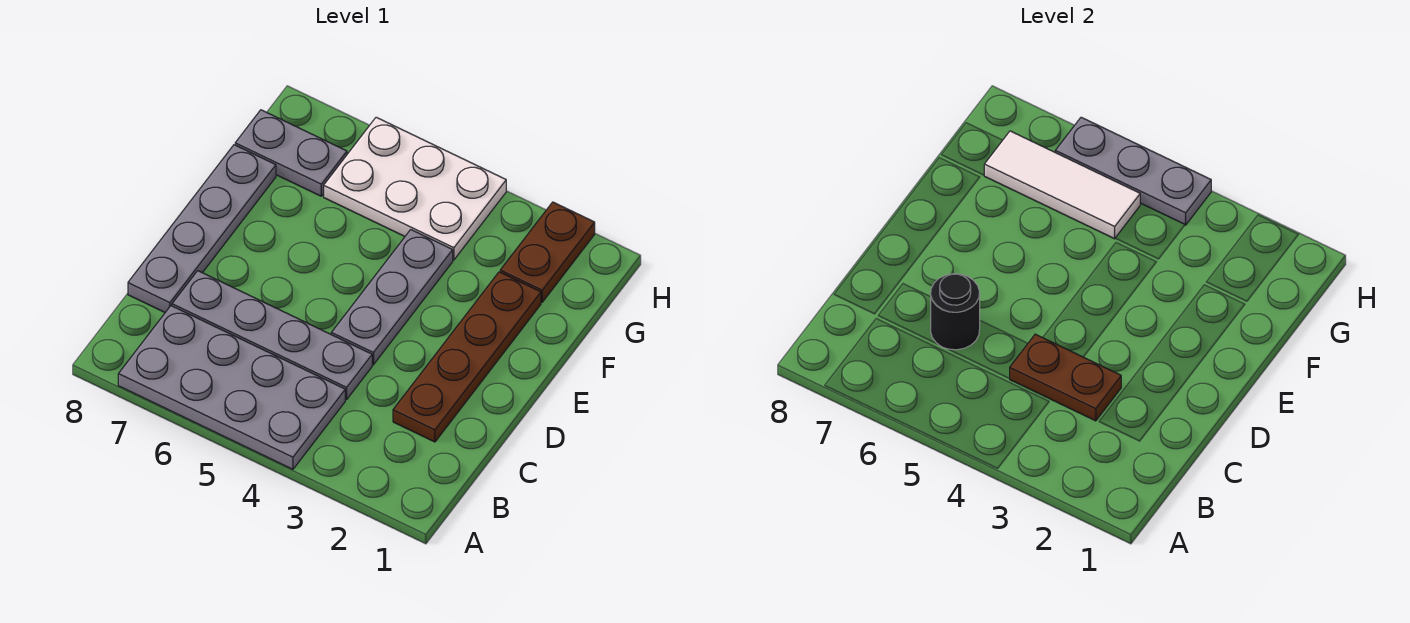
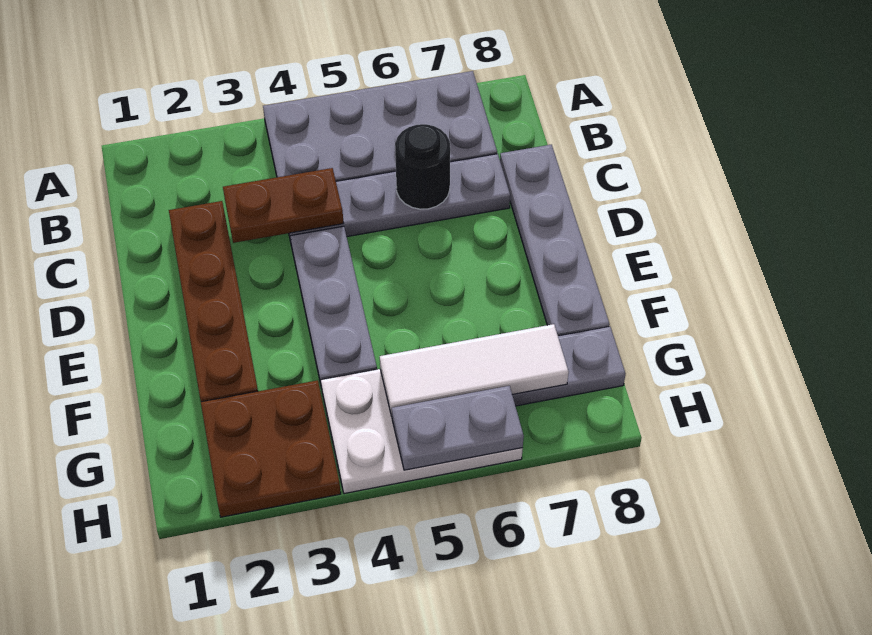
brown plate G2:H2 level 1 -> brown plate G2:H3 level 1
grey plate H4:H6 level 2 -> grey plate H5:H6 level 2

